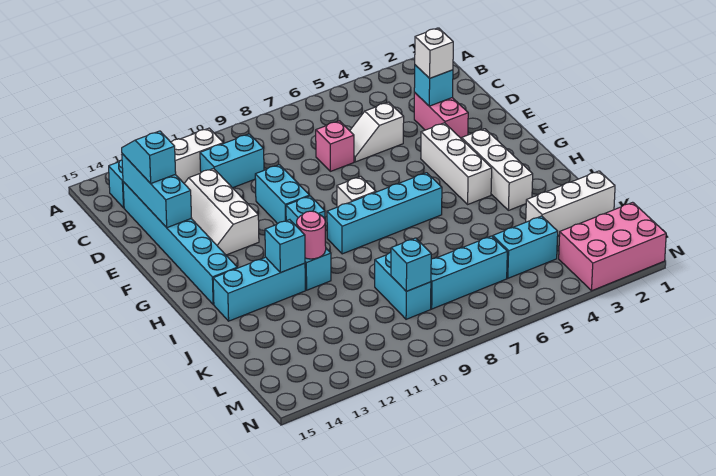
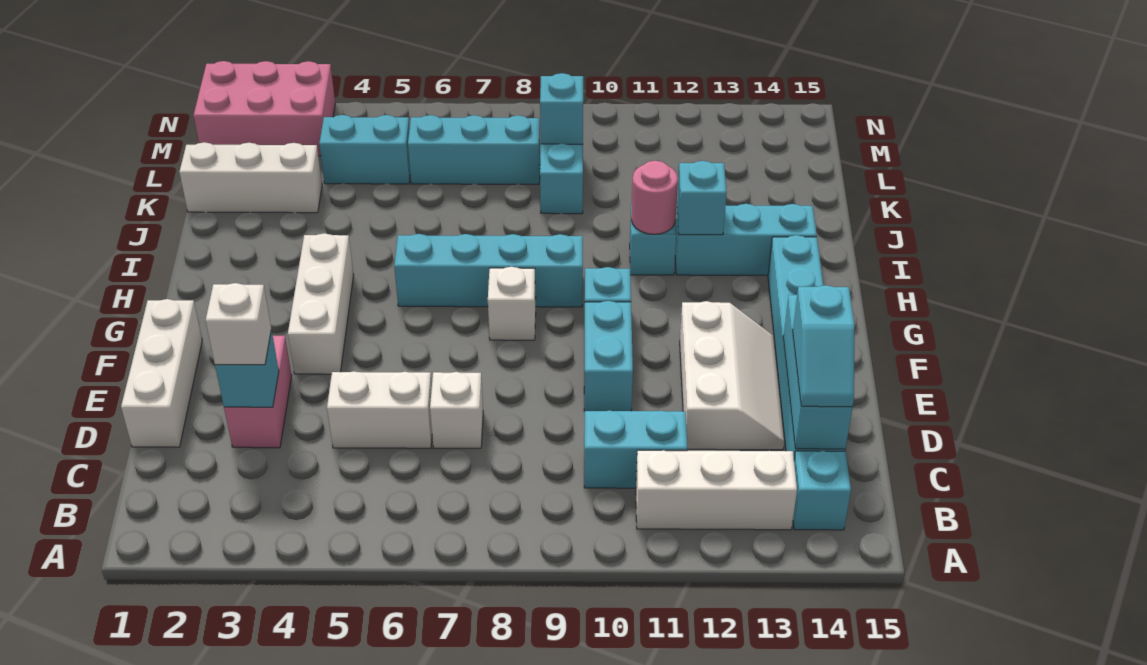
white slope D5:D6 level 1 top 5 -> white brick D5:D6 level 1
pink brick D7 level 1 -> white brick D7 level 1
white brick G3:I3 level 1 -> white brick D1:F1 level 1

